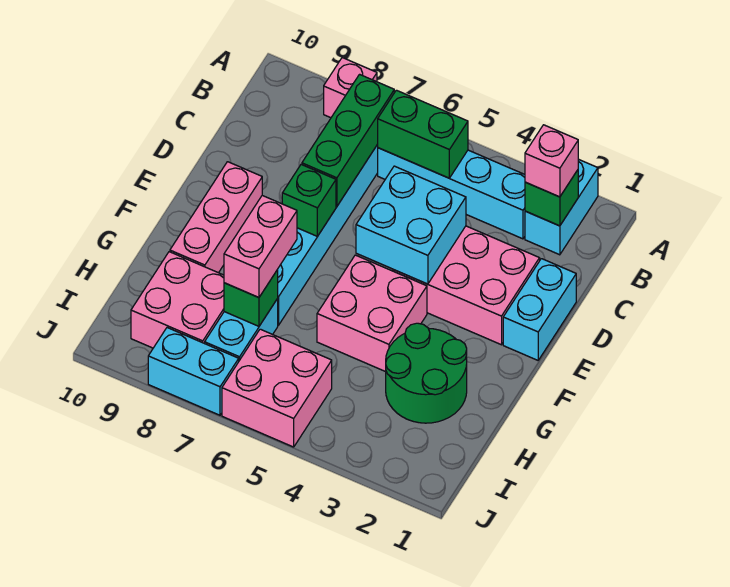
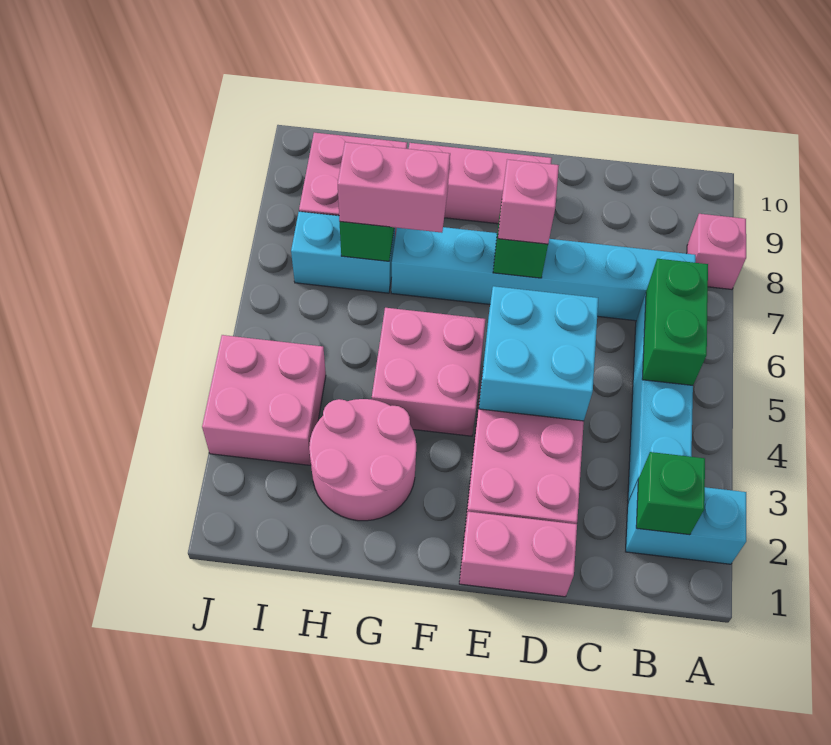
pink brick B2 level 3 -> pink brick E7 level 3
green brick B7:D7 level 2 -> none
cyan brick D1:E1 level 1 -> pink brick D1:E1 level 1
green round brick G2:H3 level 1 -> pink round brick G2:H3 level 1
pink brick I5:J6 level 1 -> pink brick I3:J4 level 1
cyan brick J7:J8 level 1 -> none

